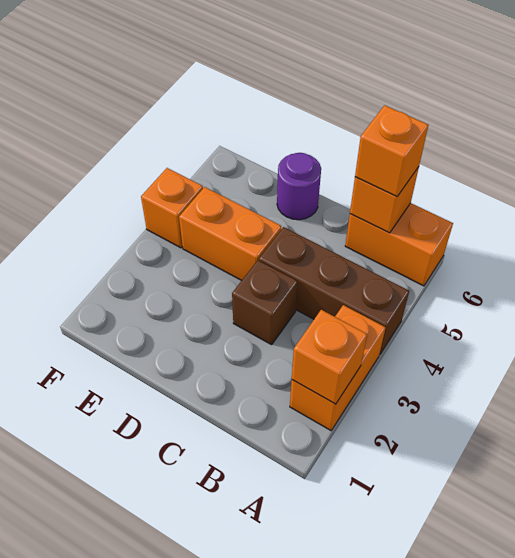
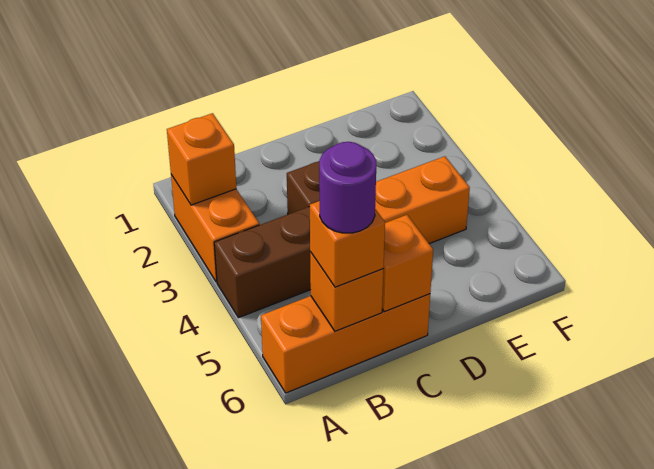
orange brick A6:B6 level 1 -> orange brick A6:C6 level 1
purple round brick D6 level 1 -> purple round brick B6 level 4
orange brick F4 level 1 -> orange brick C6 level 2

